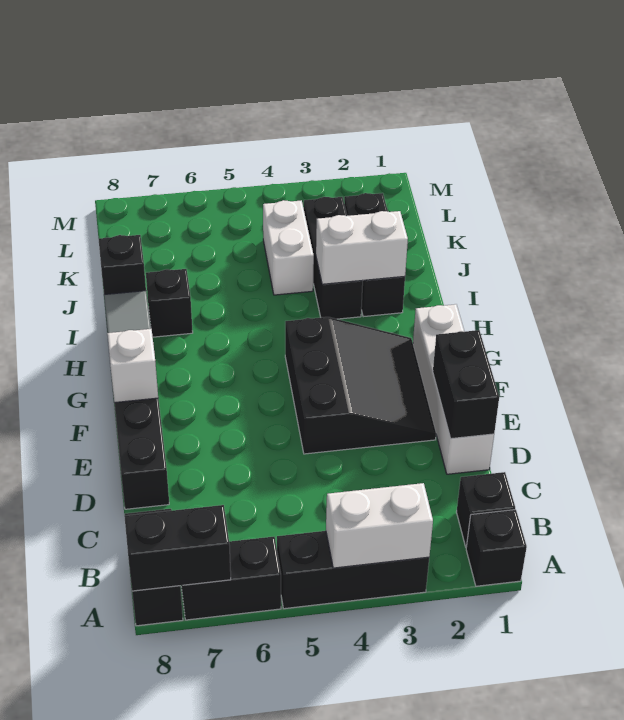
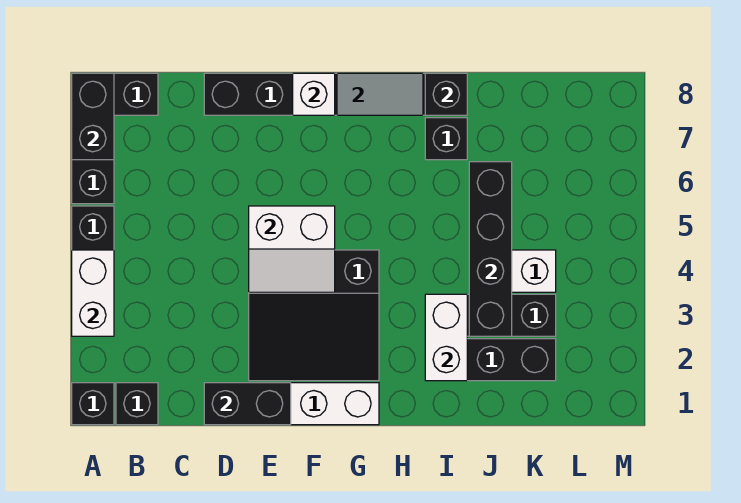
none -> white slope E4:F5 level 2 top 5
none -> black brick J3:J6 level 2

